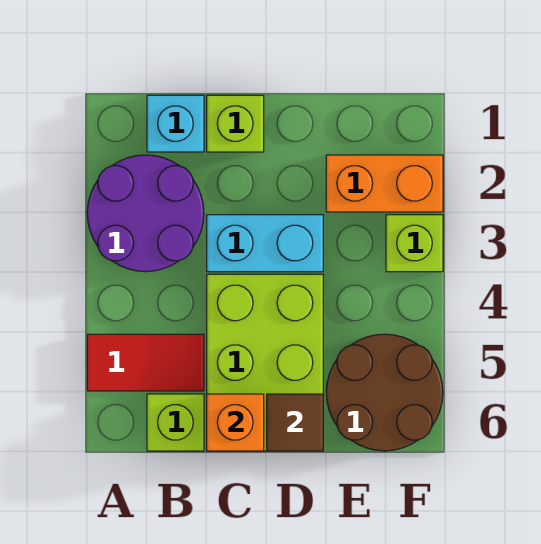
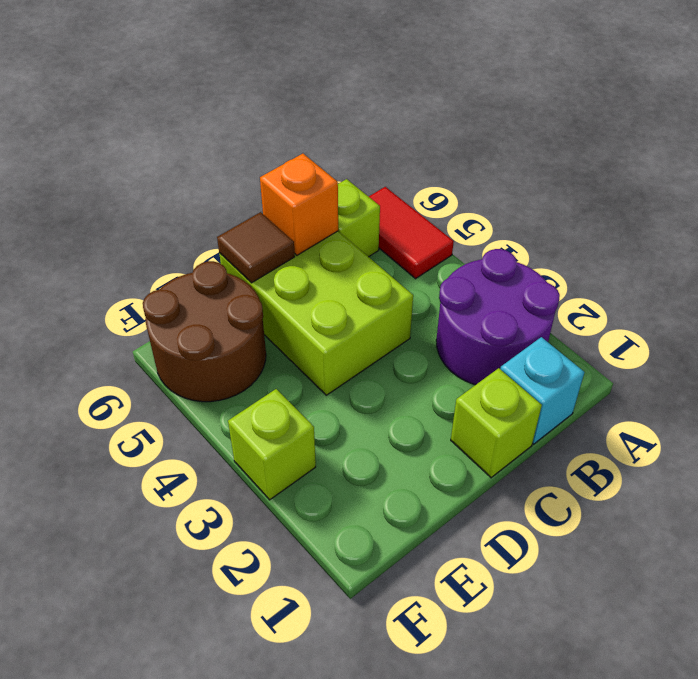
red tile A5:B5 level 1 -> red tile A5:A6 level 1
cyan brick C3:D3 level 1 -> none
orange brick E2:F2 level 1 -> none

